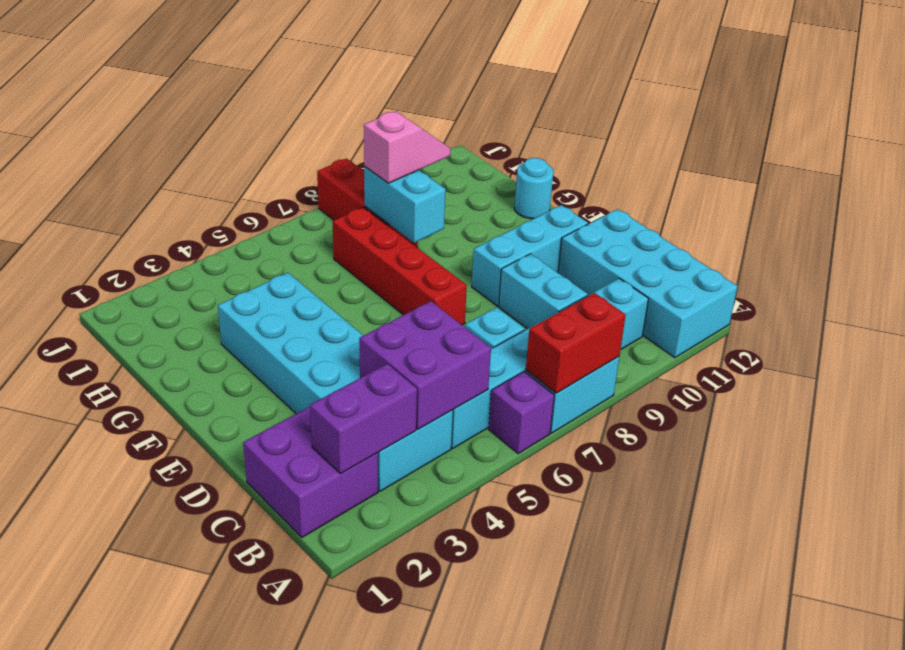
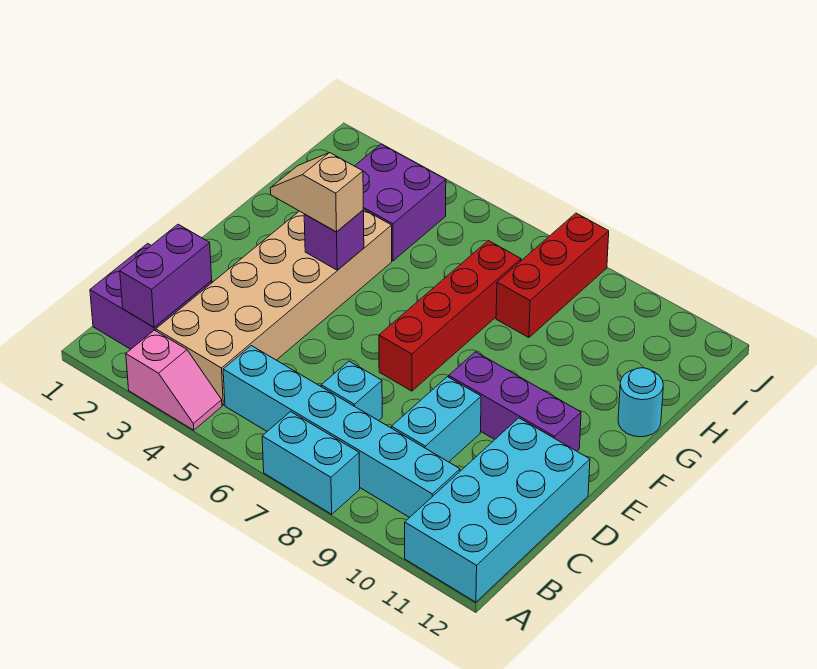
purple brick A6 level 1 -> purple brick F4 level 2
red brick A7:A8 level 2 -> none
purple brick B2:B3 level 2 -> purple brick B2:C2 level 2
cyan brick B3:G4 level 1 -> tan brick B3:G4 level 1
purple brick B4:C5 level 2 -> purple brick H3:I4 level 1
cyan brick E9:E11 level 1 -> purple brick E9:E11 level 1
none -> tan slope F3:F4 level 3 top 4
cyan brick G8:H8 level 2 -> none
pink slope H8:H9 level 3 top 8 -> pink slope A3:A4 level 1 top 3

